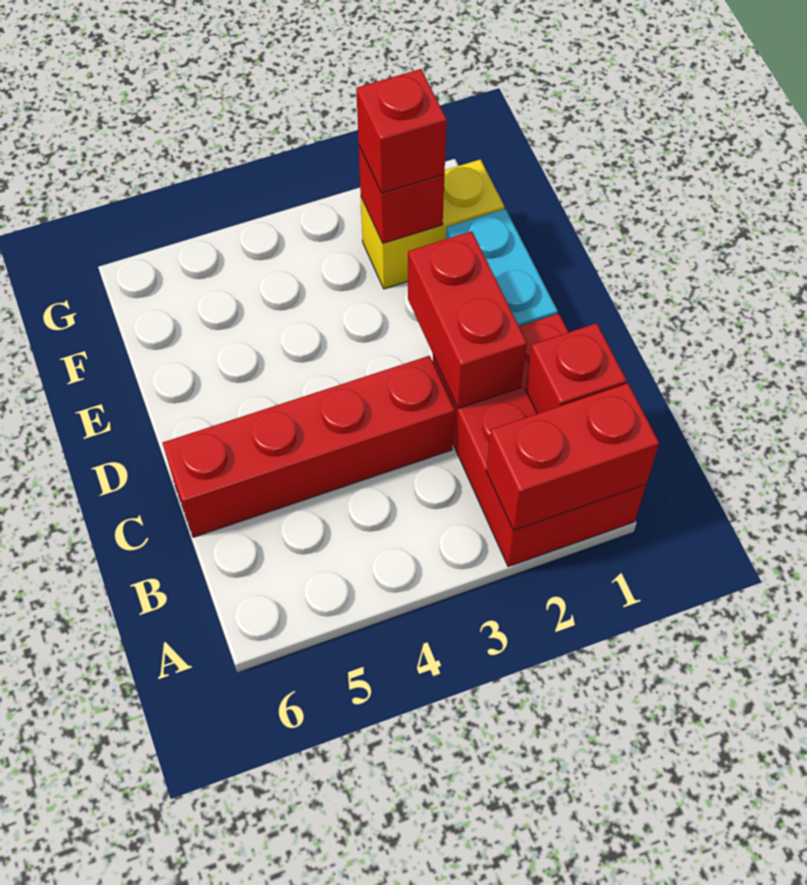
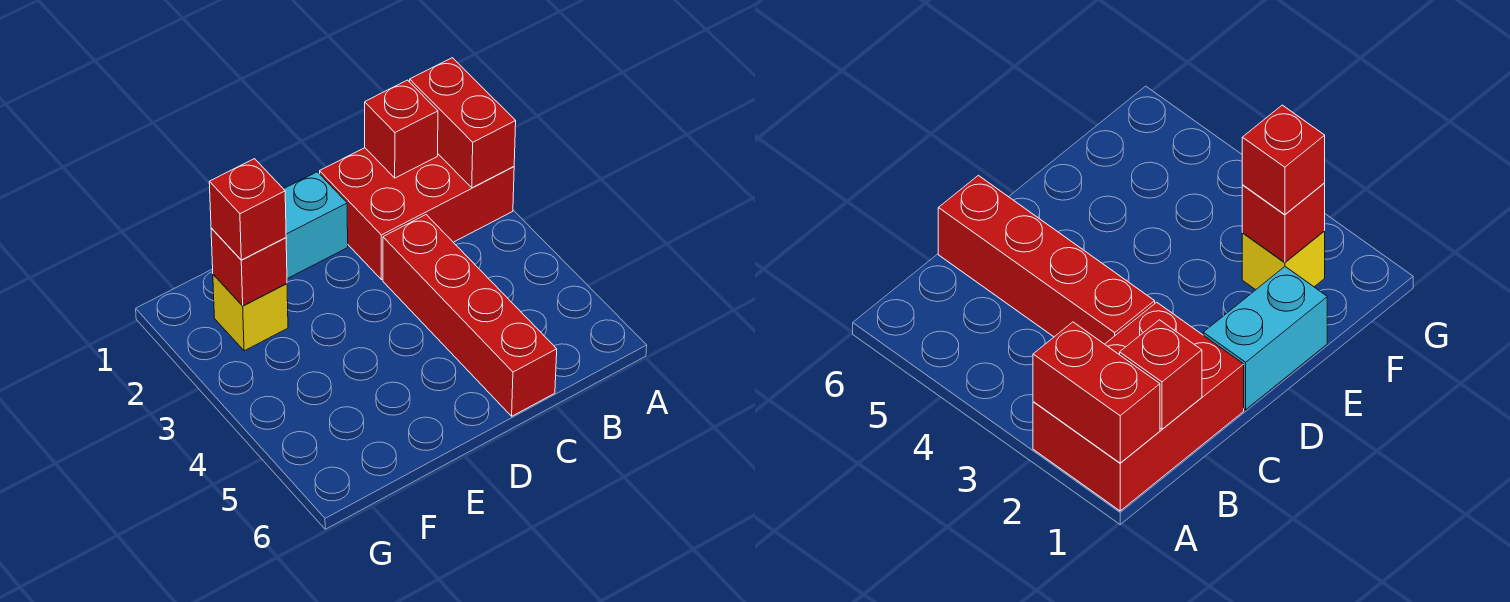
red brick C2:D2 level 2 -> none
yellow brick F1:F2 level 1 -> yellow brick F2 level 1

